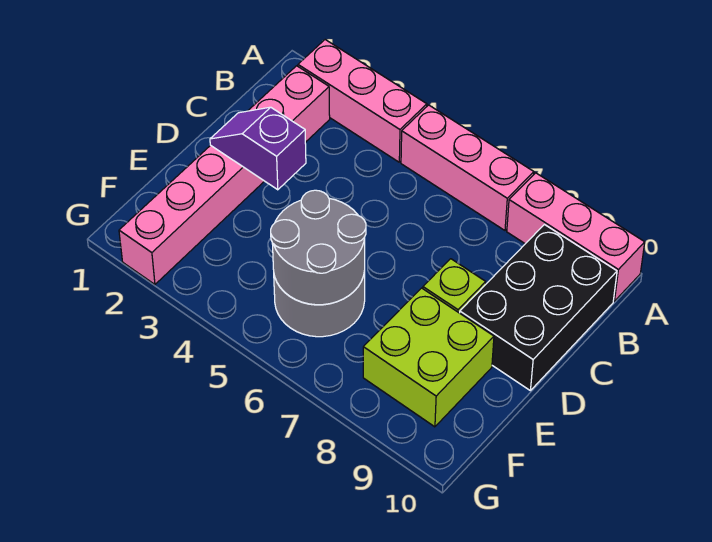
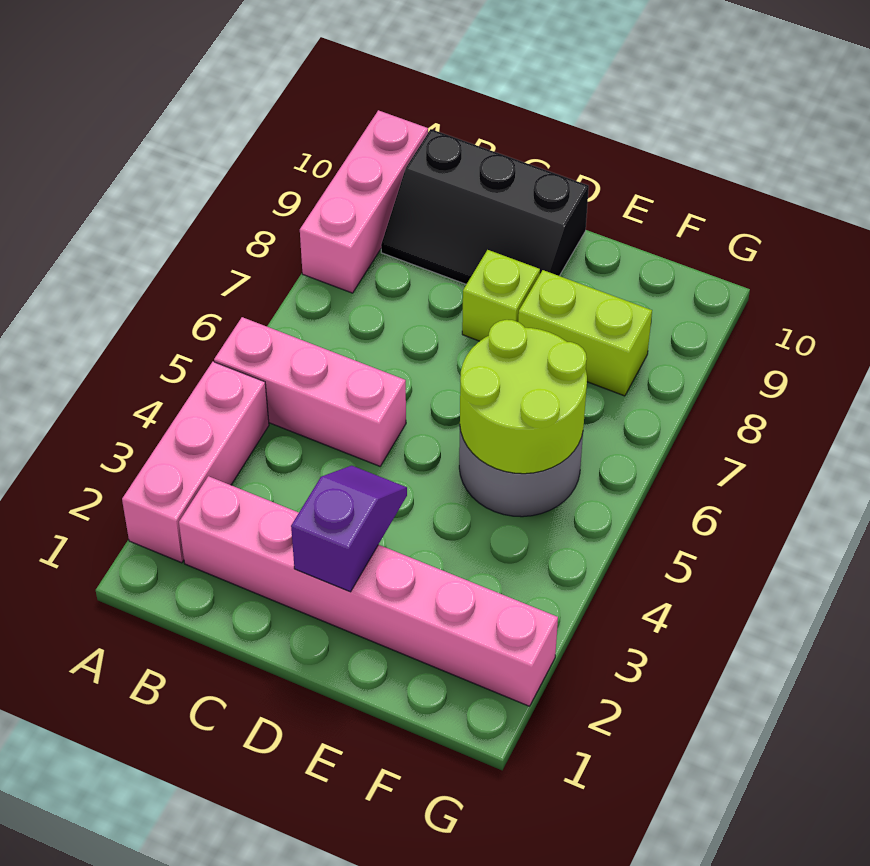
pink brick A5:A7 level 1 -> pink brick A5:C5 level 1
black brick B9:D10 level 1 -> black slope B9:D10 level 1 top 10
purple slope D2:D3 level 2 top 3 -> purple slope D2:D3 level 2 top 2
grey round brick E5:F6 level 2 -> lime round brick E5:F6 level 2
lime brick E8:F9 level 1 -> lime brick E8:F8 level 1

